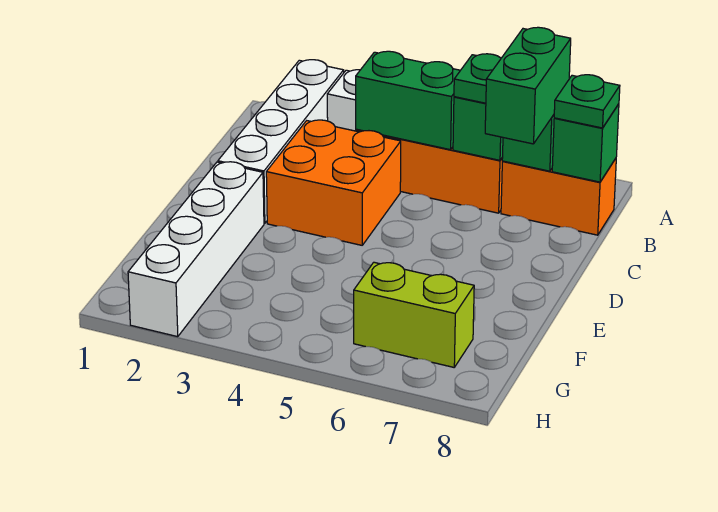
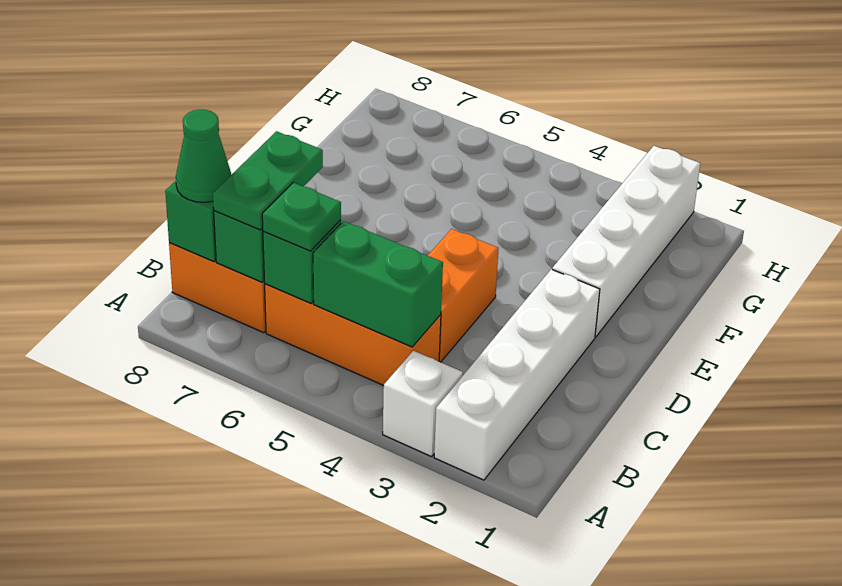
green brick B7:C7 level 3 -> green plate B7:C7 level 3
green plate B8 level 3 -> green cone B8 level 3
orange brick C3:D4 level 1 -> orange brick C4:D4 level 1
lime brick G6:G7 level 1 -> none

